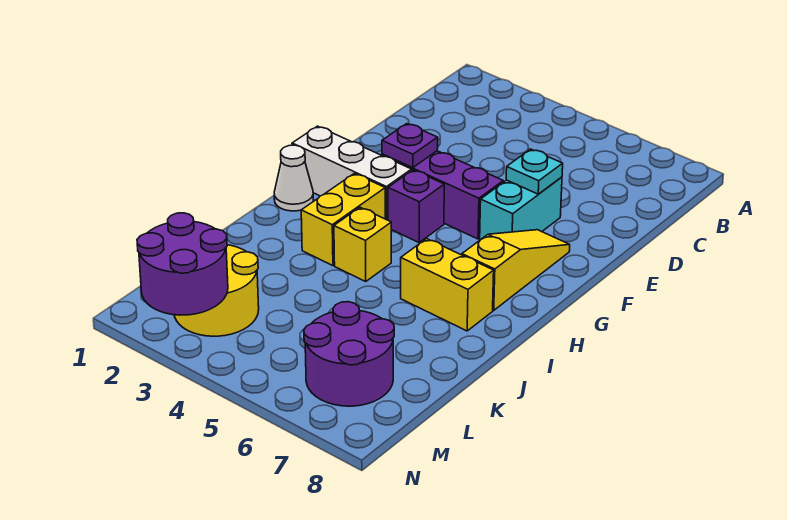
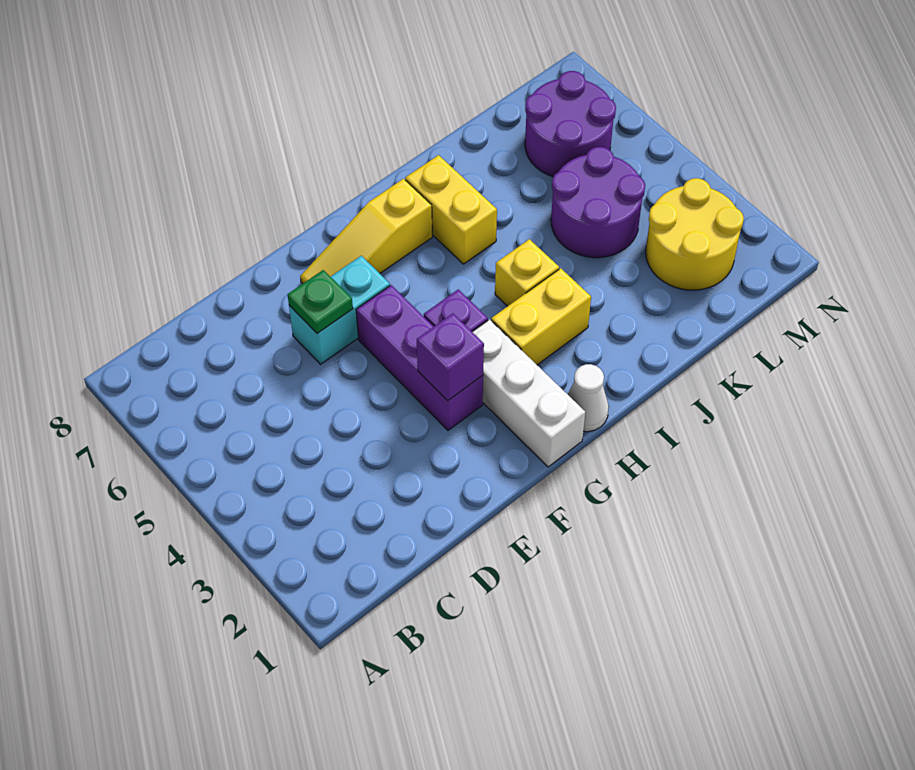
cyan plate E6 level 2 -> green plate E6 level 2
purple plate F3 level 2 -> purple brick F3 level 2
purple round brick M2:N3 level 2 -> purple round brick K4:L5 level 1

